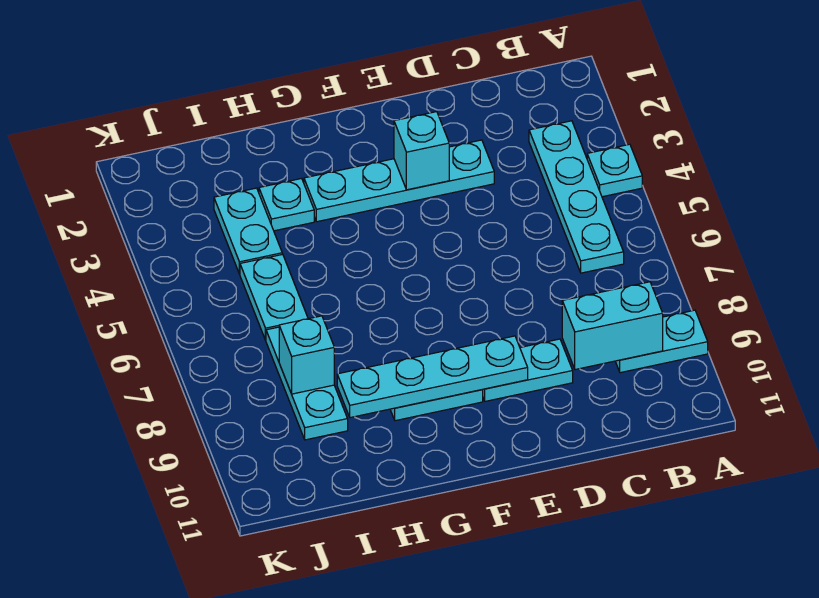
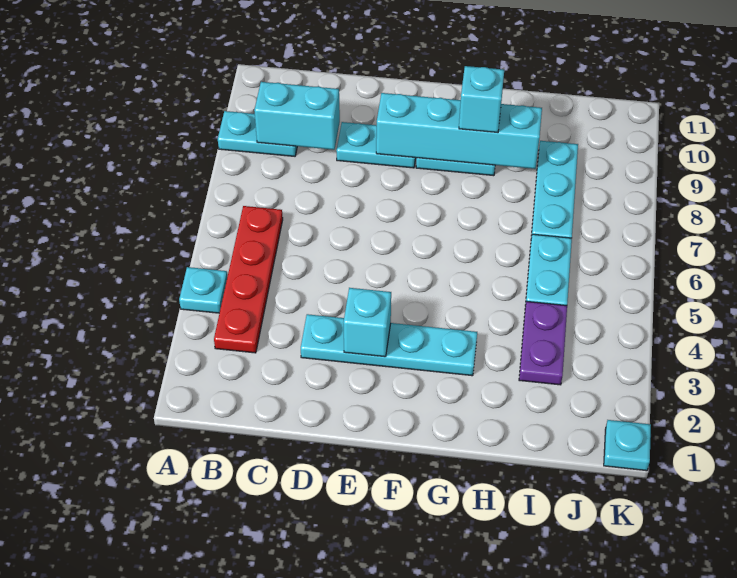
cyan plate B3:B6 level 1 -> red plate B3:B6 level 1
cyan plate E9:H9 level 2 -> cyan brick E9:H9 level 2
cyan plate H3 level 1 -> cyan plate K1 level 1
cyan plate I3:I4 level 1 -> purple plate I3:I4 level 1
cyan brick I8 level 2 -> cyan brick G9 level 3

